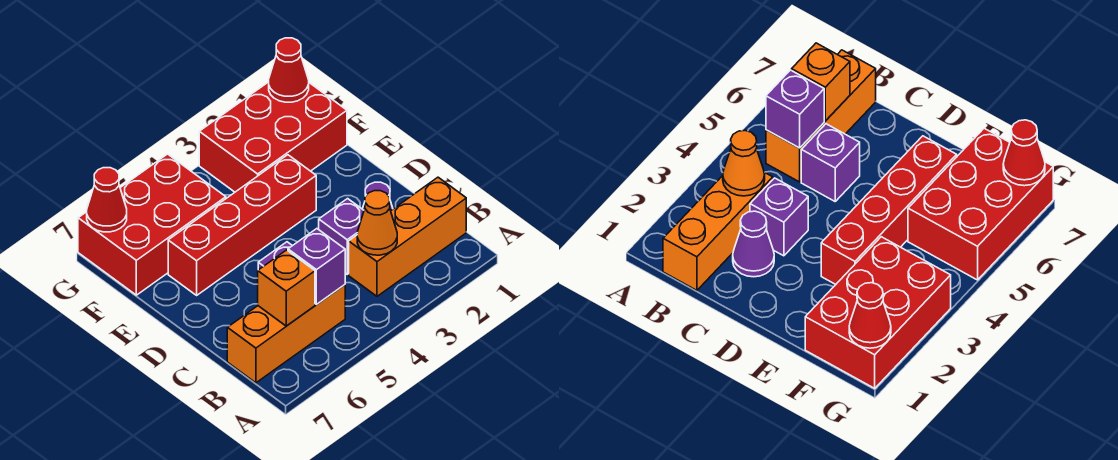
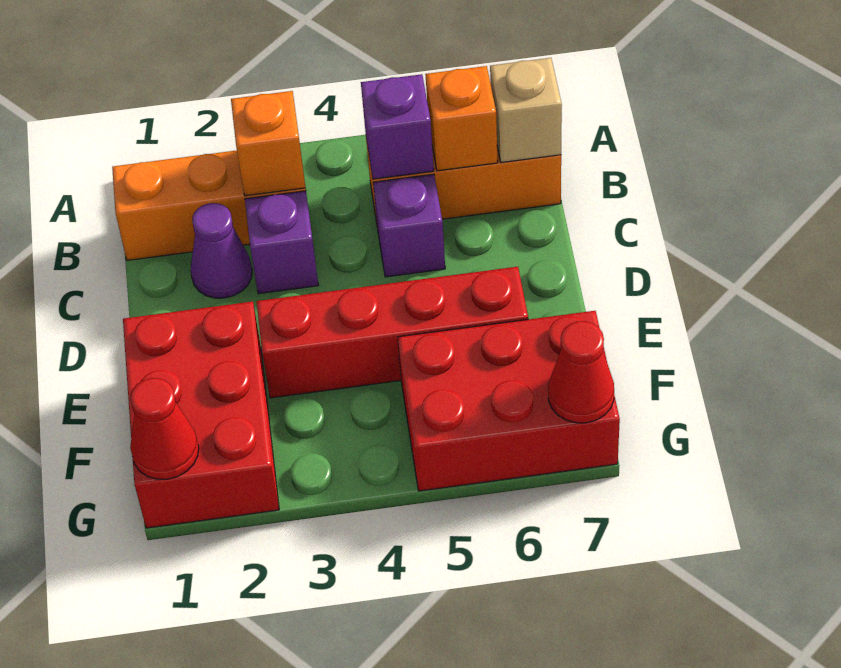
orange cone B3 level 2 -> orange brick B3 level 2
none -> tan brick B7 level 2
red brick F1:G3 level 1 -> red brick E1:G2 level 1

